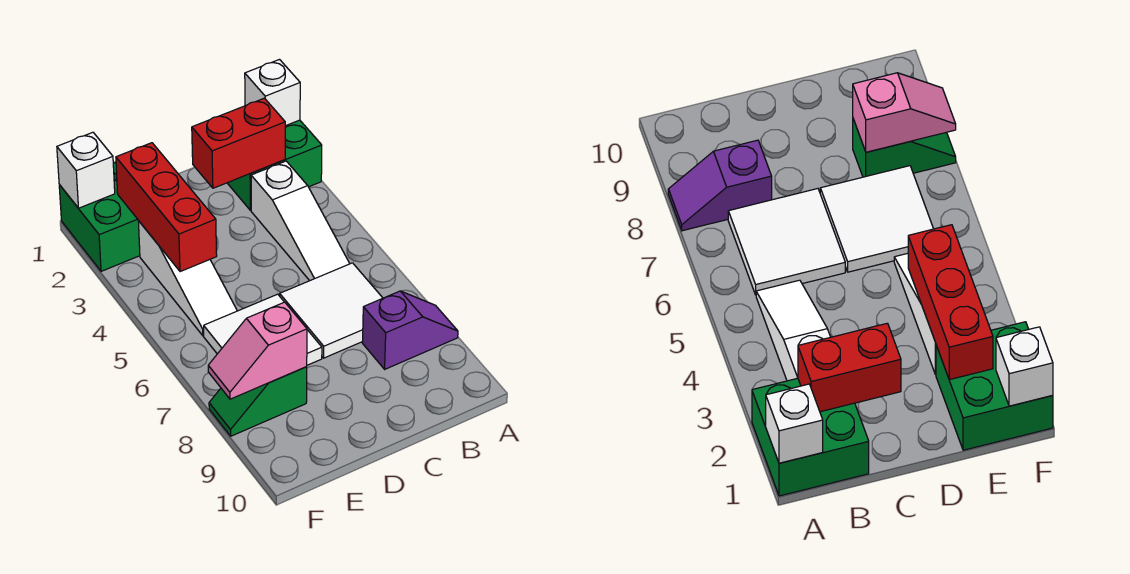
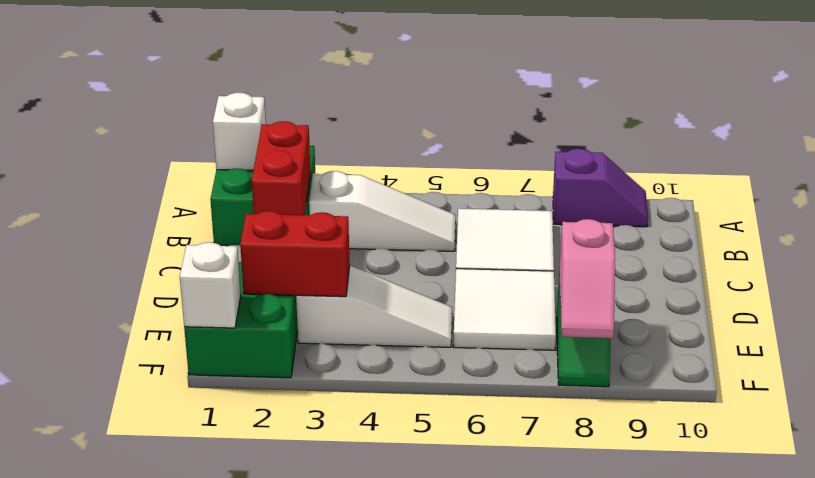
purple slope A8:B8 level 1 top B -> purple slope A8:A9 level 1 top 8
red brick E2:E4 level 2 -> red brick E2:E3 level 2

